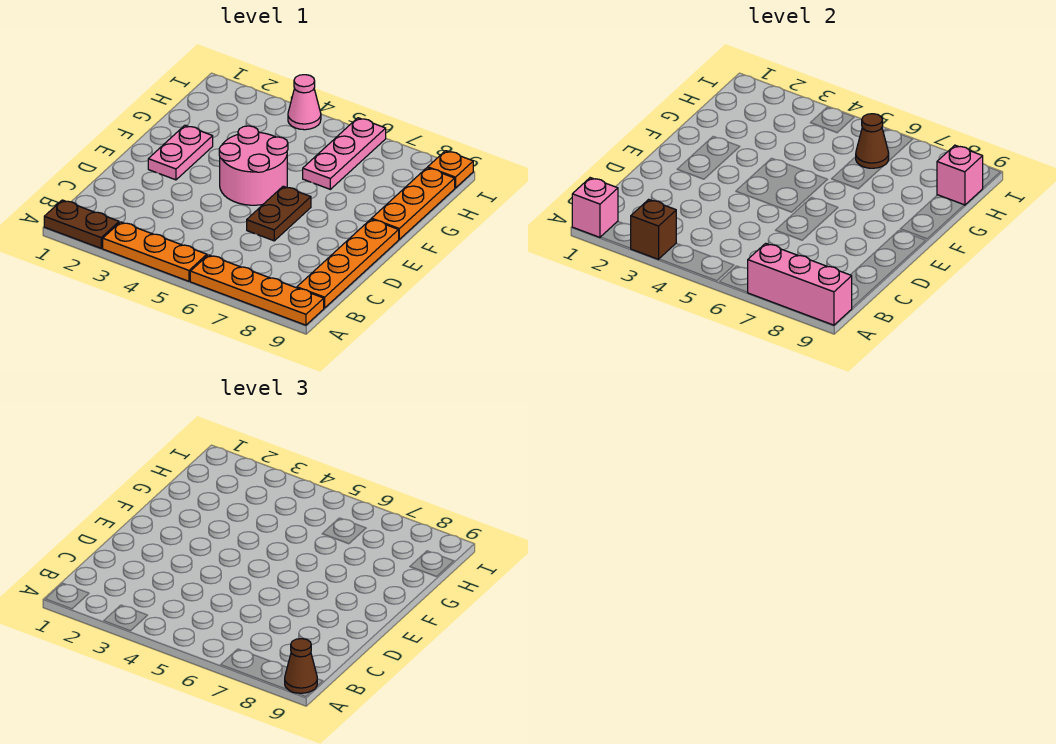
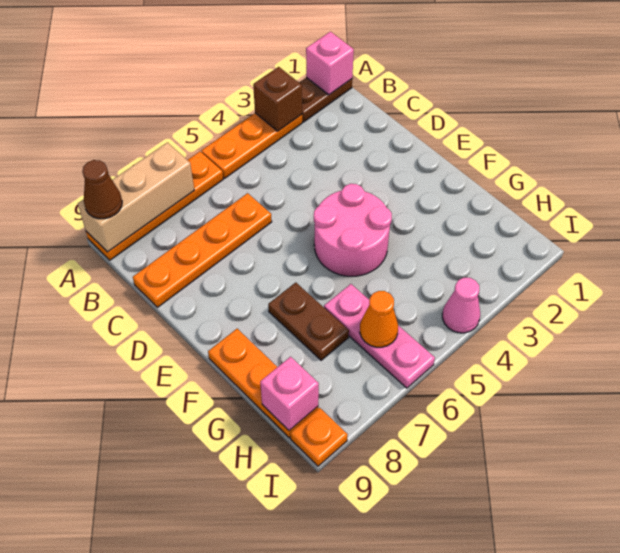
pink brick A7:A9 level 2 -> tan brick A7:A9 level 2
orange plate B9:E9 level 1 -> orange plate C6:C9 level 1
brown plate D6:E6 level 1 -> brown plate F7:G7 level 1
pink plate E2:F2 level 1 -> none
brown cone H6 level 2 -> orange cone H6 level 2

